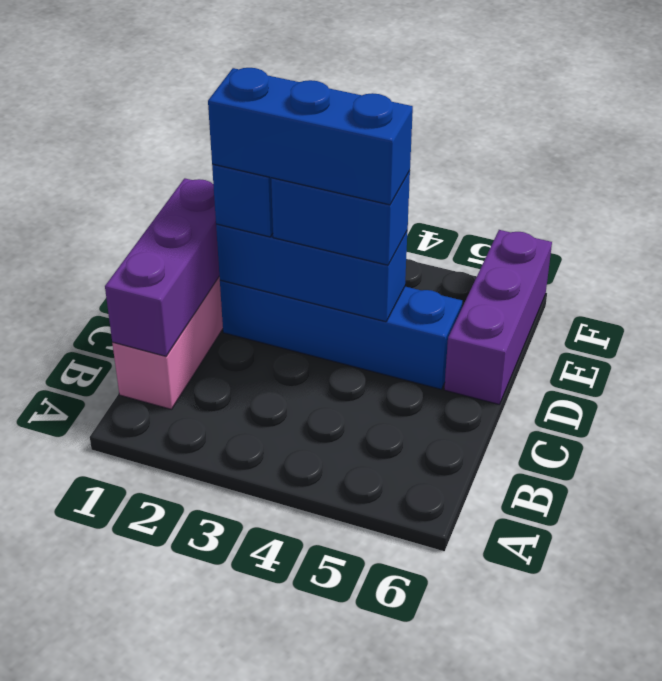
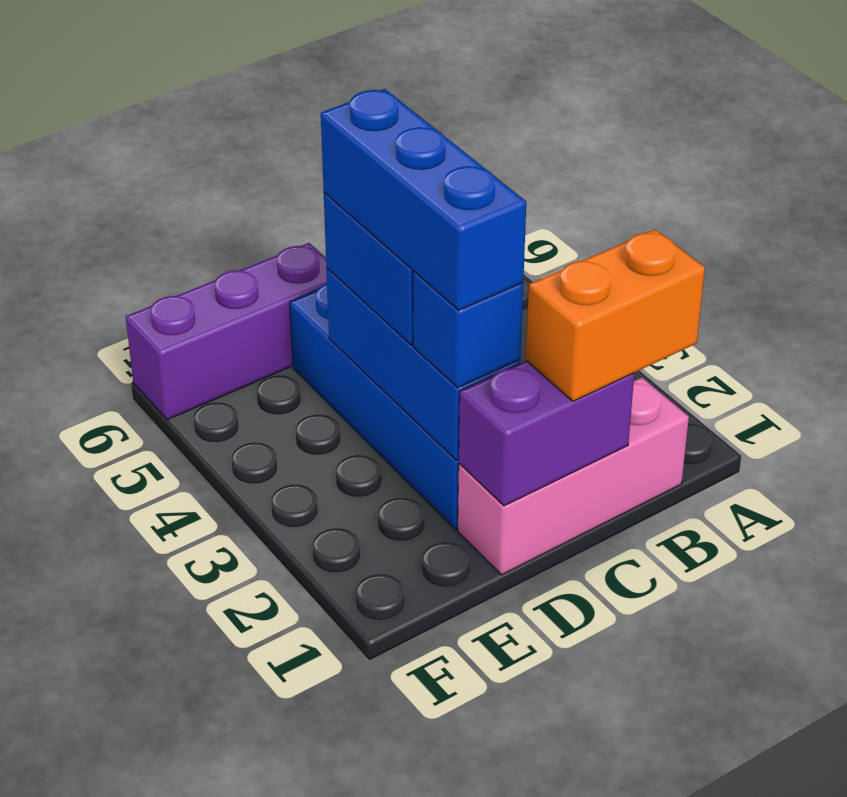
purple brick B1:D1 level 2 -> purple brick C1:D1 level 2
none -> orange brick B1:C1 level 3

